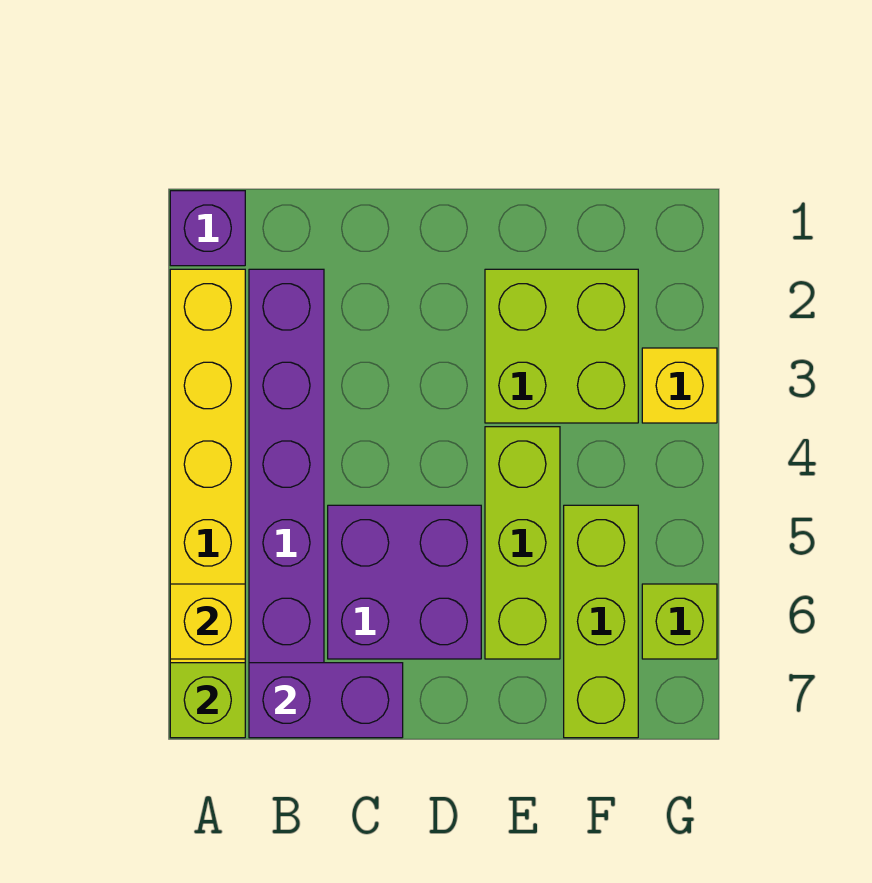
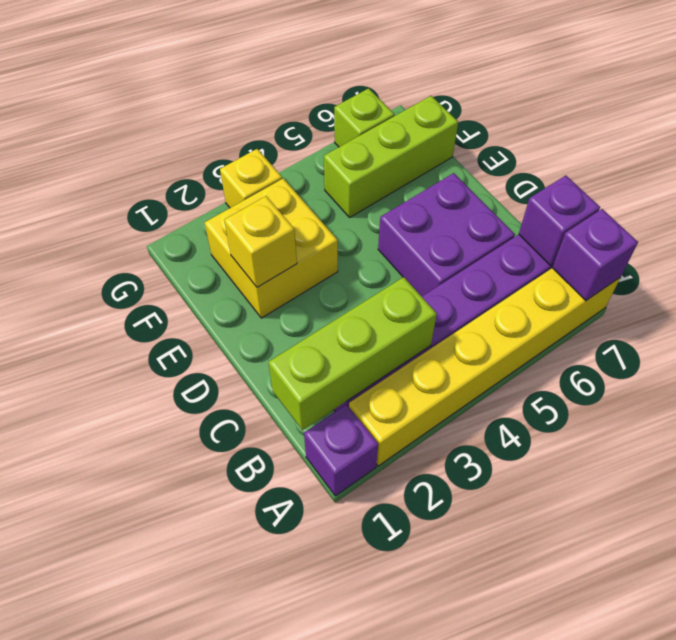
yellow brick A6 level 2 -> yellow brick E2 level 2
lime brick A7 level 2 -> purple brick A7 level 2
purple brick B7:C7 level 2 -> purple brick B7 level 2
lime brick E2:F3 level 1 -> yellow brick E2:F3 level 1
lime brick E4:E6 level 1 -> lime brick B1:B3 level 2

